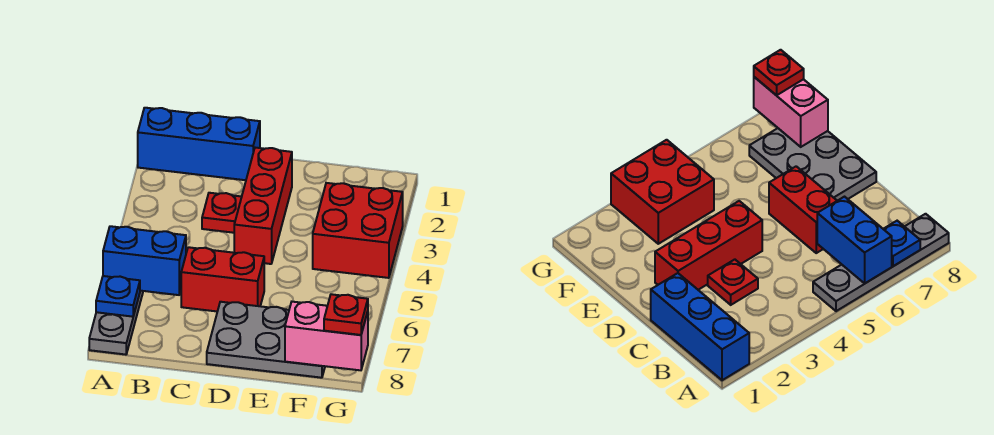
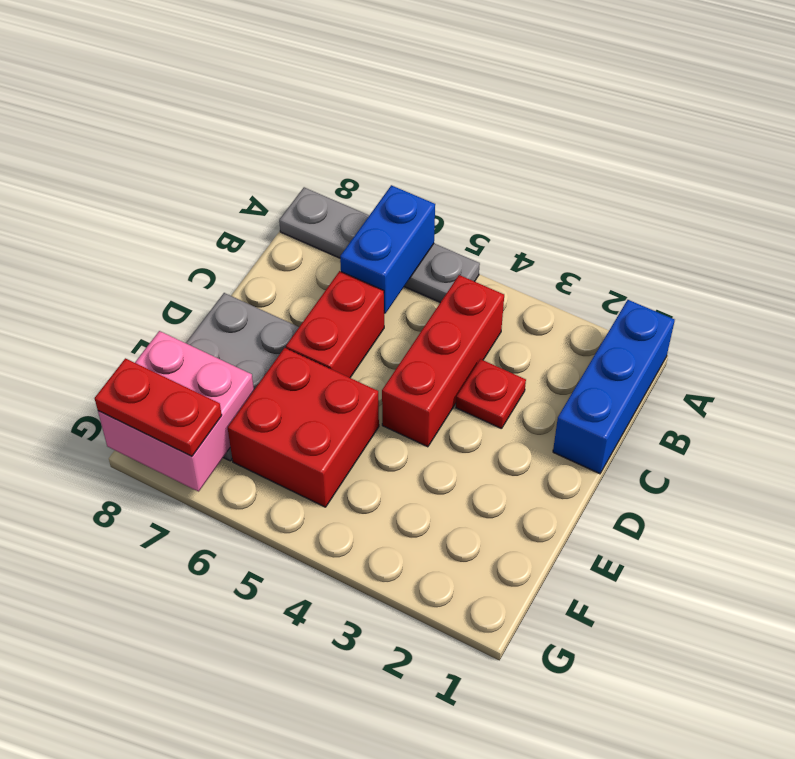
blue plate A7 level 2 -> none
red brick D2:D4 level 1 -> red brick B4:D4 level 1
red brick F3:G4 level 1 -> red brick E5:F6 level 1
pink brick F8:G8 level 2 -> pink brick F7:G8 level 2
red plate G8 level 3 -> red plate G7:G8 level 3

